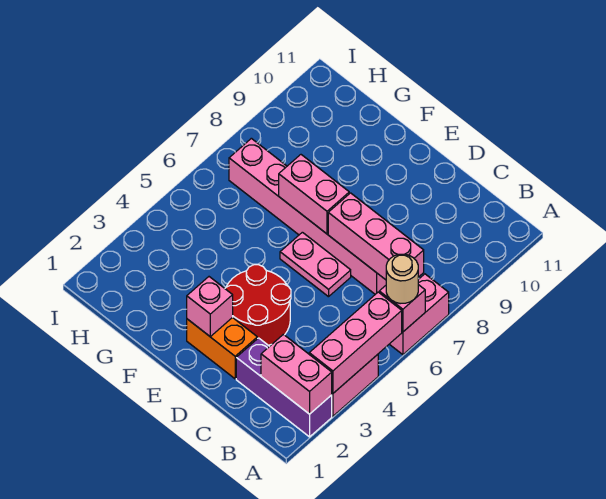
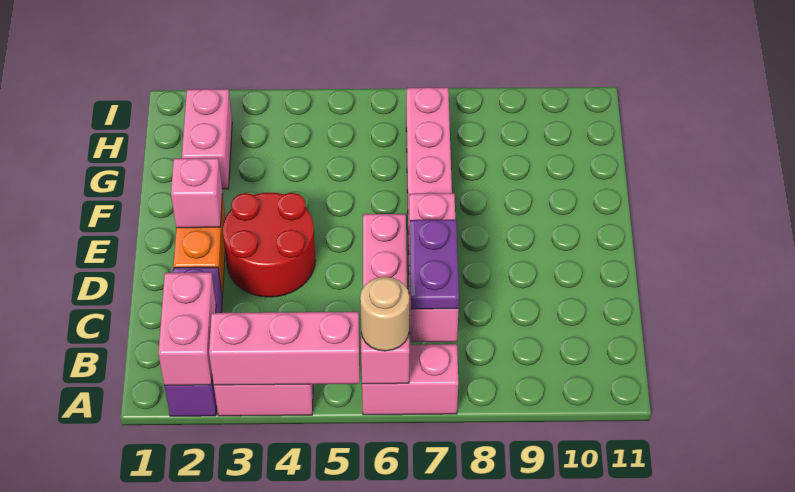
none -> purple plate B7:C7 level 3
pink brick E7:F7 level 2 -> pink brick G2:H2 level 1

